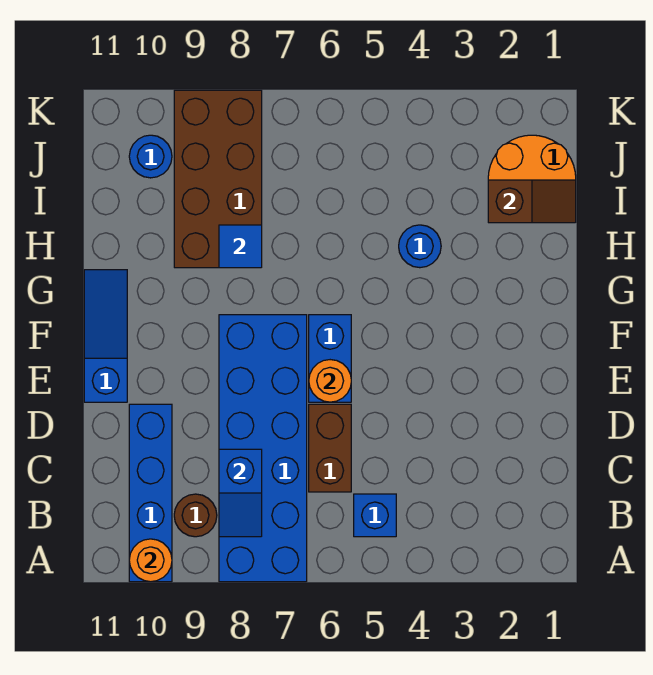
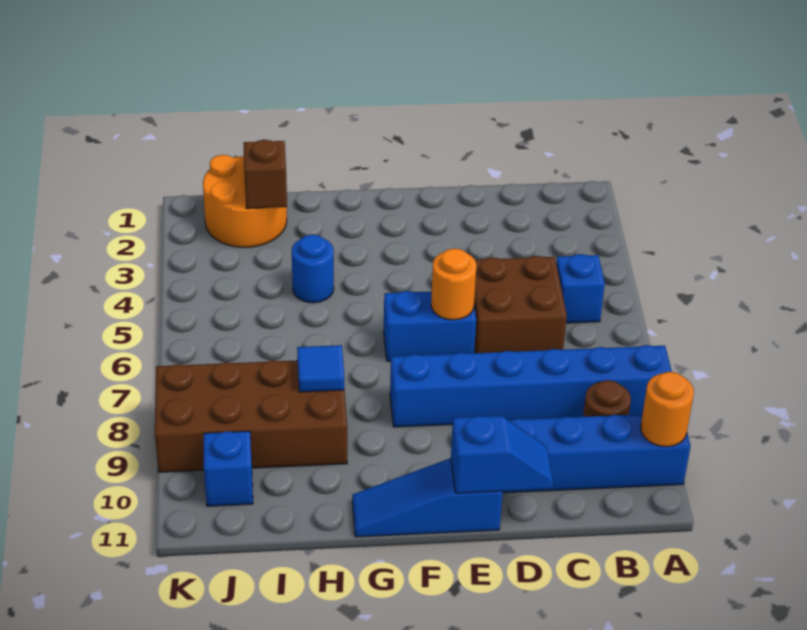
blue brick A7:F8 level 1 -> blue brick A8:F8 level 1
blue slope B8:C8 level 2 top C -> blue slope D11:E11 level 2 top E
brown brick C6:D6 level 1 -> brown brick C5:D6 level 1
blue round brick J10 level 1 -> blue brick J10 level 1

